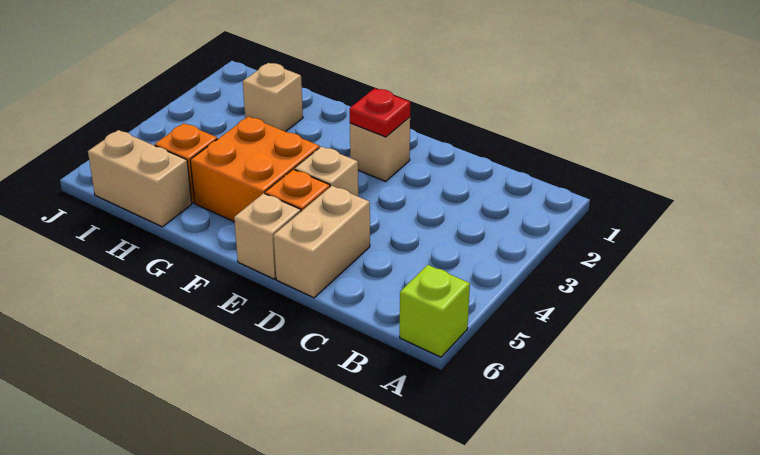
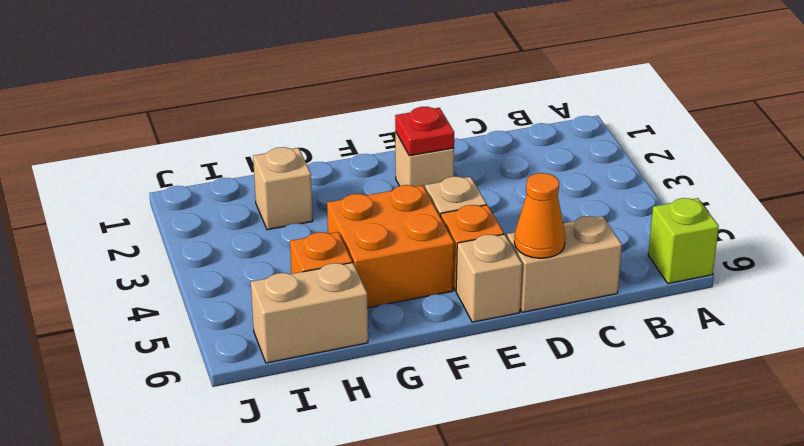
tan brick D5:D6 level 1 -> tan brick C6:D6 level 1
none -> orange cone D6 level 2

